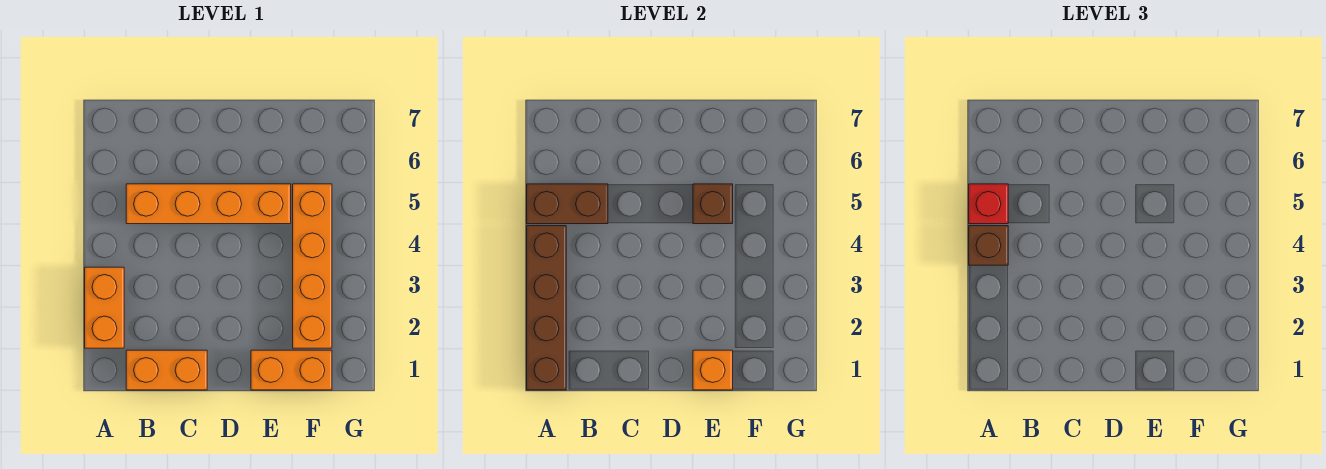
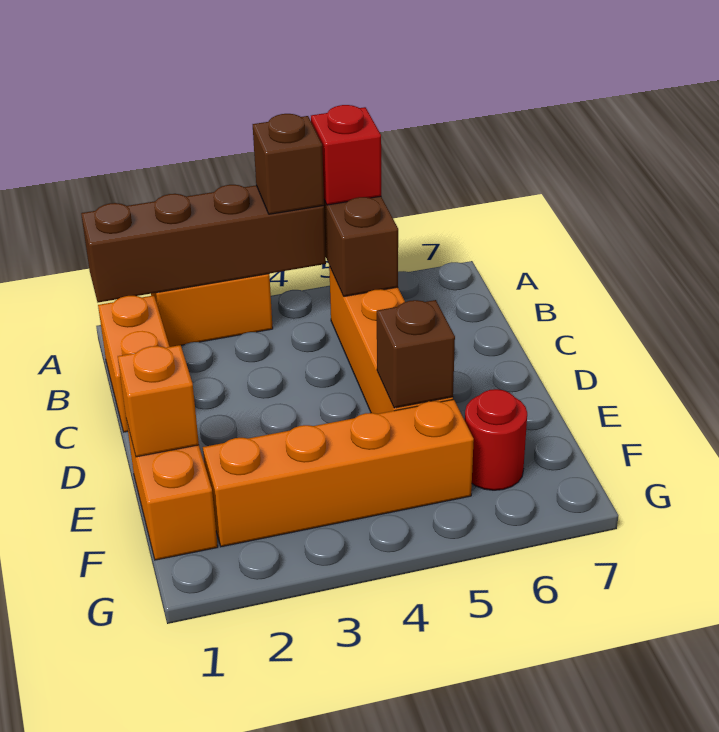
none -> red round brick F6 level 1

